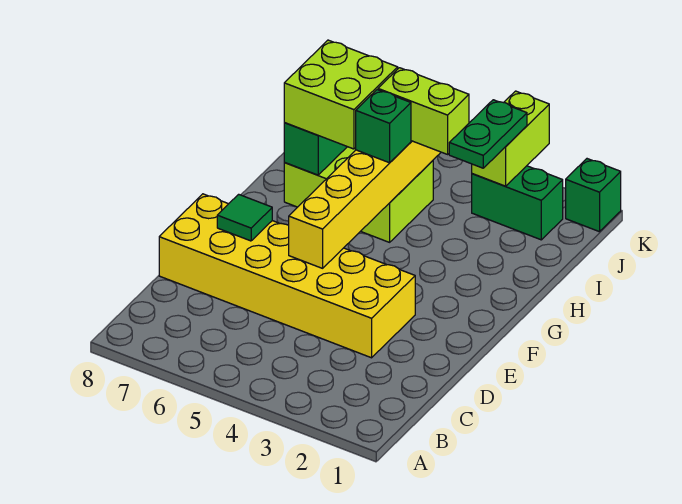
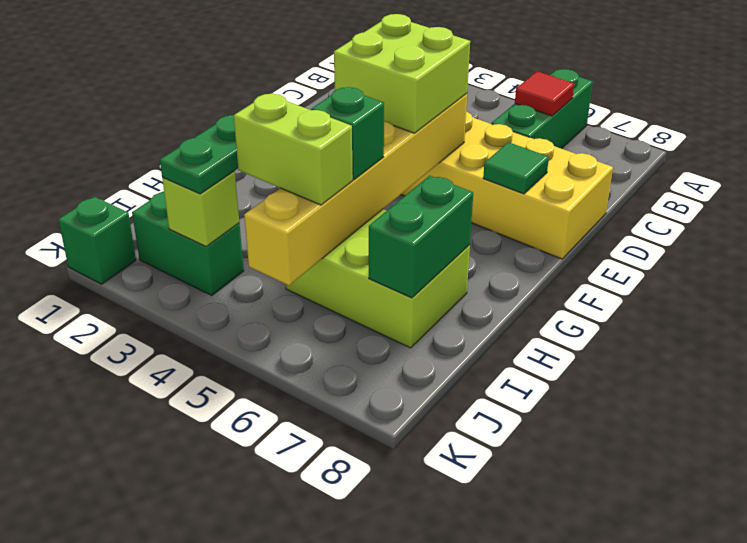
none -> green brick A6:C6 level 1
none -> red tile B6 level 2
lime brick H6:I7 level 3 -> lime brick E4:F5 level 3
lime brick J3:K3 level 2 -> lime brick J3 level 2

